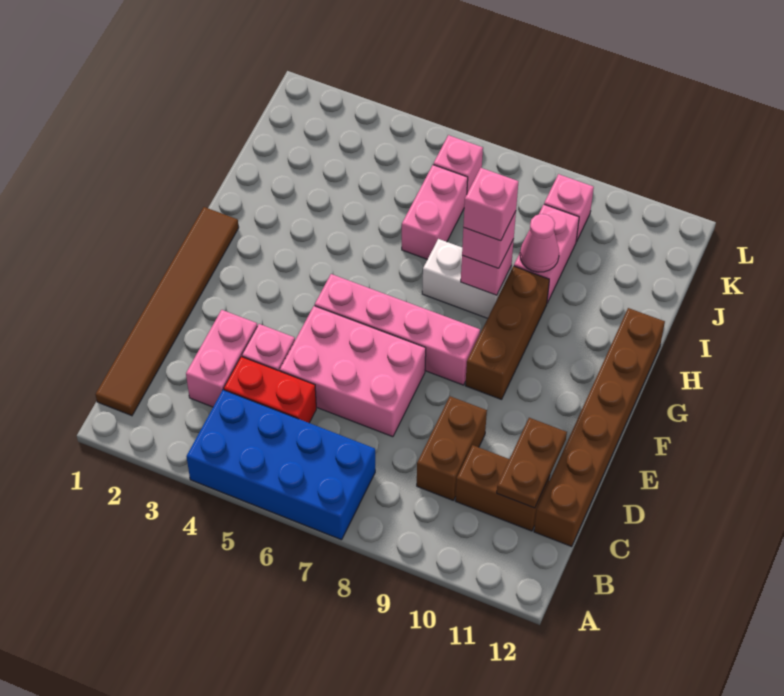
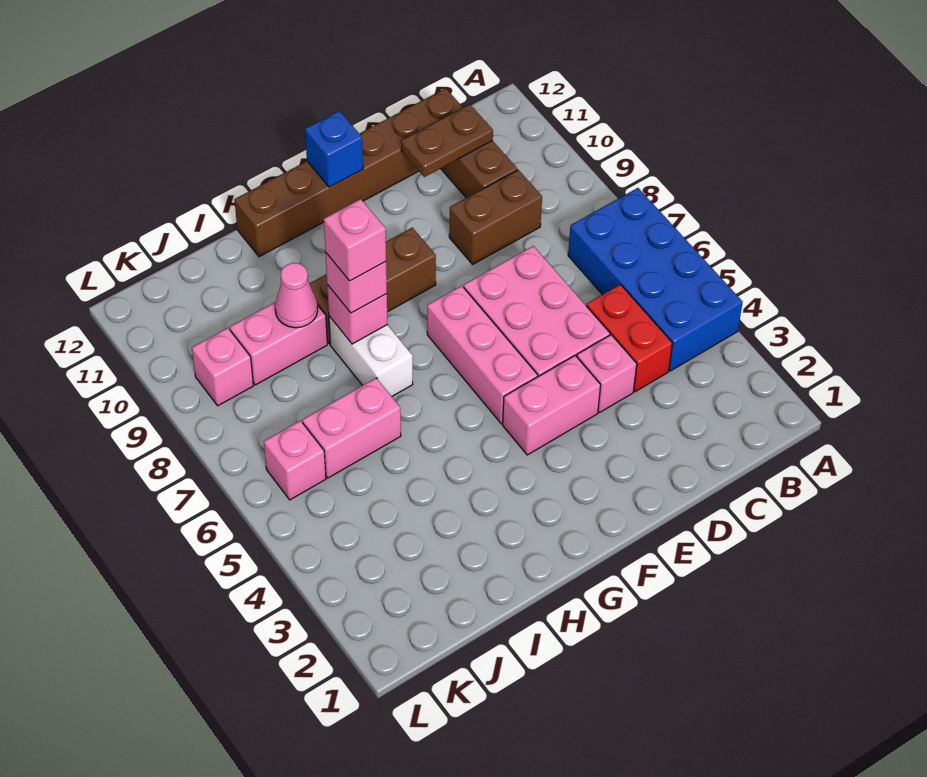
brown tile B1:G1 level 1 -> none
pink brick C3:D3 level 1 -> pink brick E4:F4 level 1
pink brick F5:F8 level 1 -> pink brick F5:F7 level 1
none -> blue brick F12 level 2

